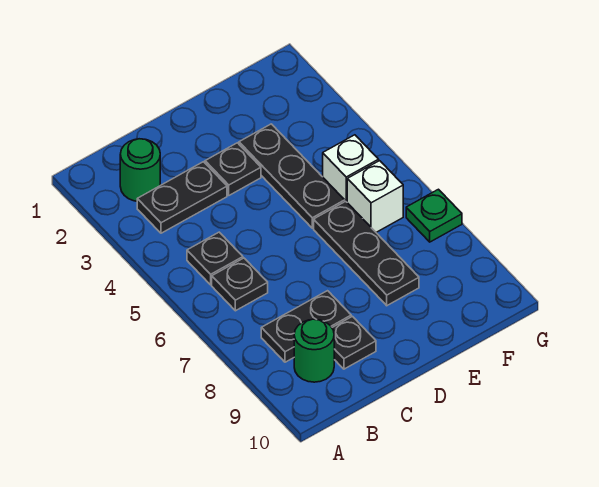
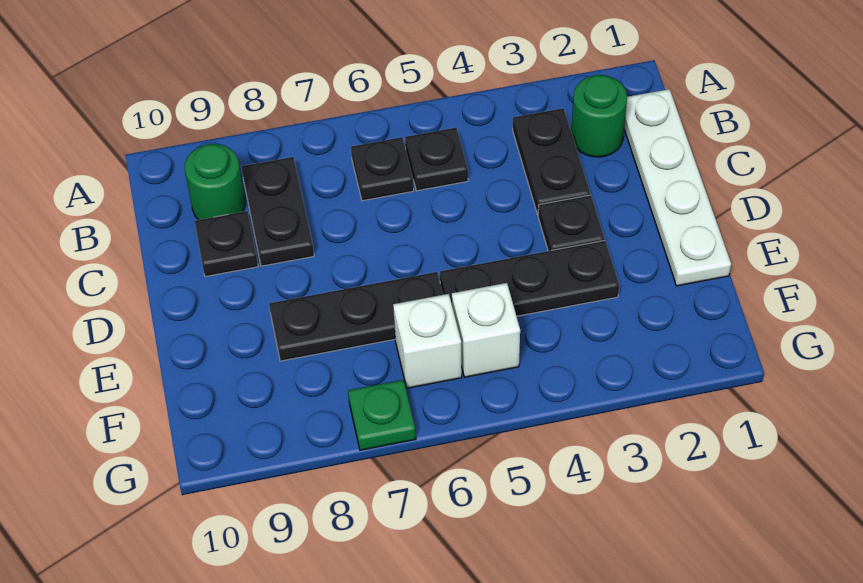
none -> white plate B1:E1 level 1

